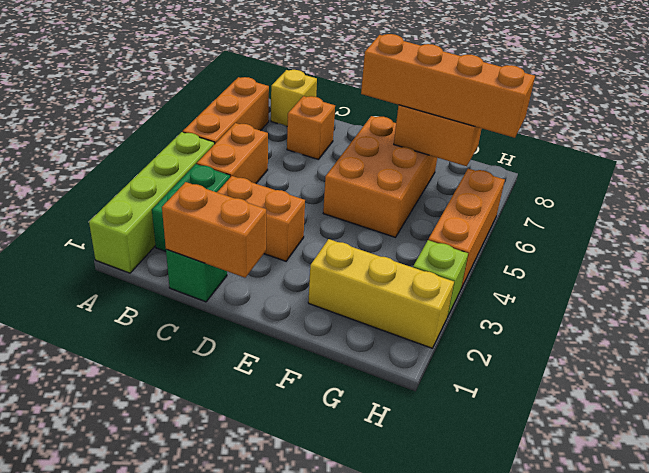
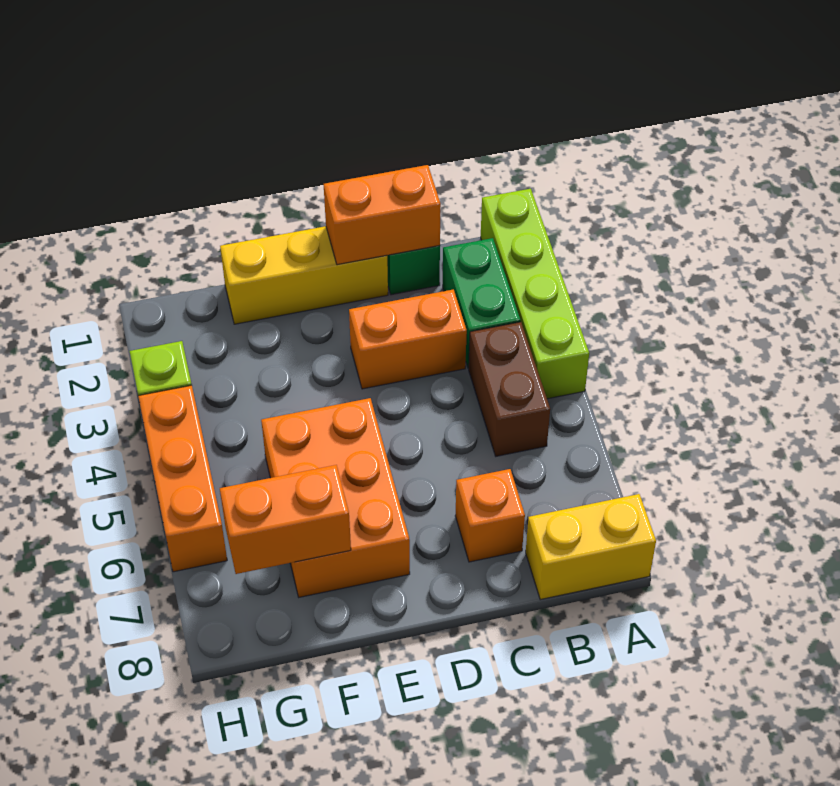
orange brick A5:A7 level 1 -> none
orange brick B4:B5 level 1 -> brown brick B4:B5 level 1
yellow brick B8 level 1 -> yellow brick A8:B8 level 1
orange brick E7:H7 level 3 -> none
yellow brick F2:H2 level 1 -> yellow brick D1:F1 level 1

